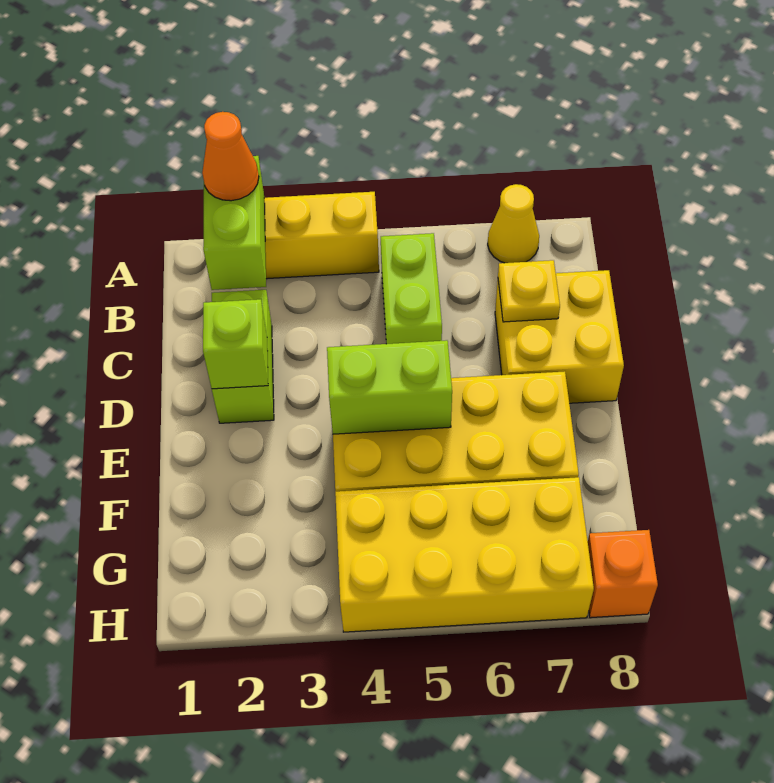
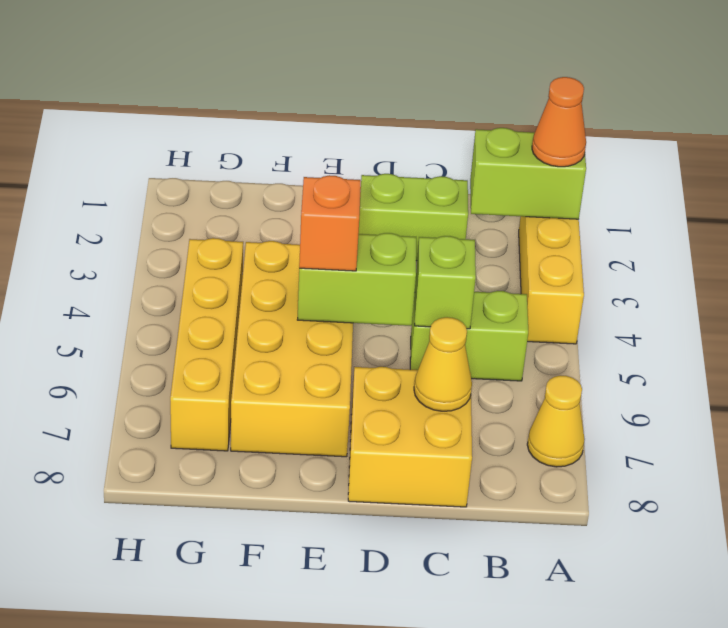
yellow plate C7 level 2 -> yellow cone C7 level 2
lime brick D2 level 2 -> lime brick C5 level 2
lime brick E4:E5 level 2 -> lime brick D5:E5 level 2
yellow brick G4:H7 level 1 -> yellow brick G4:G7 level 1
orange brick H8 level 1 -> orange brick E5 level 3

